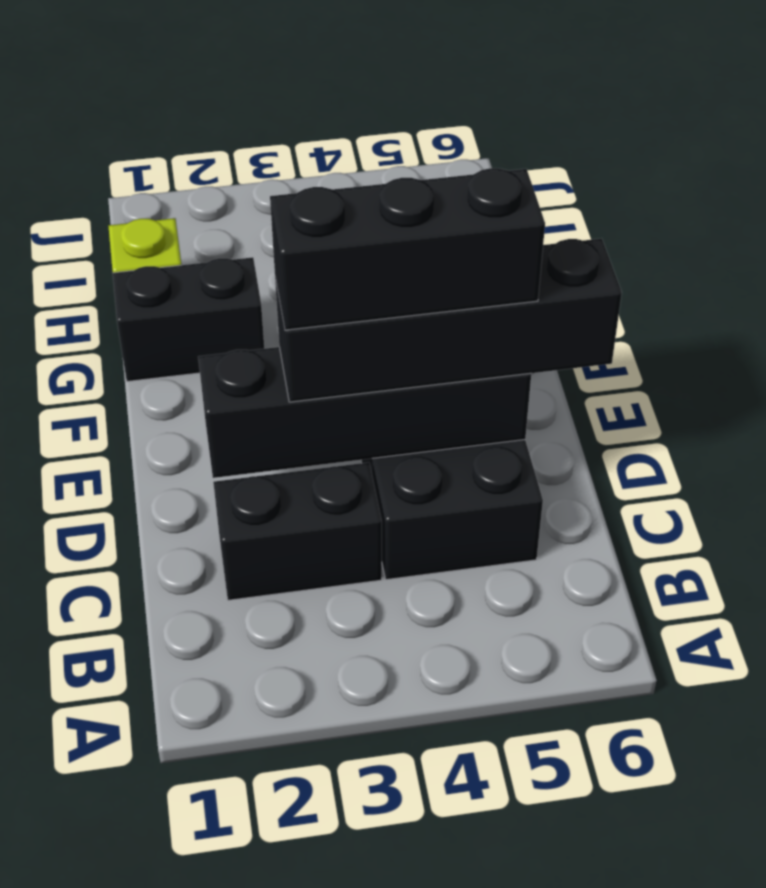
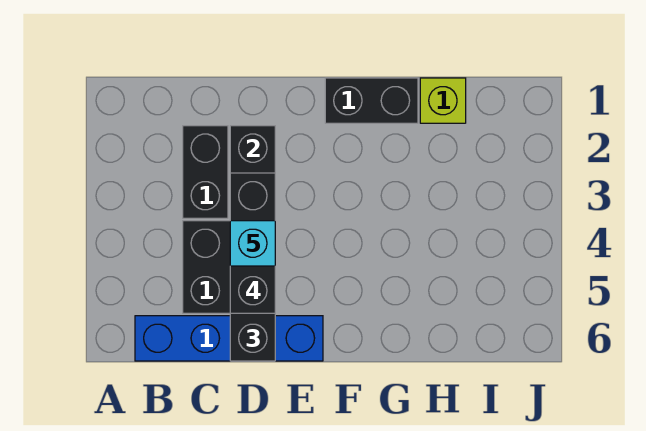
none -> blue brick B6:E6 level 1
none -> cyan brick D4 level 5
black brick G1:G2 level 1 -> black brick F1:G1 level 1

